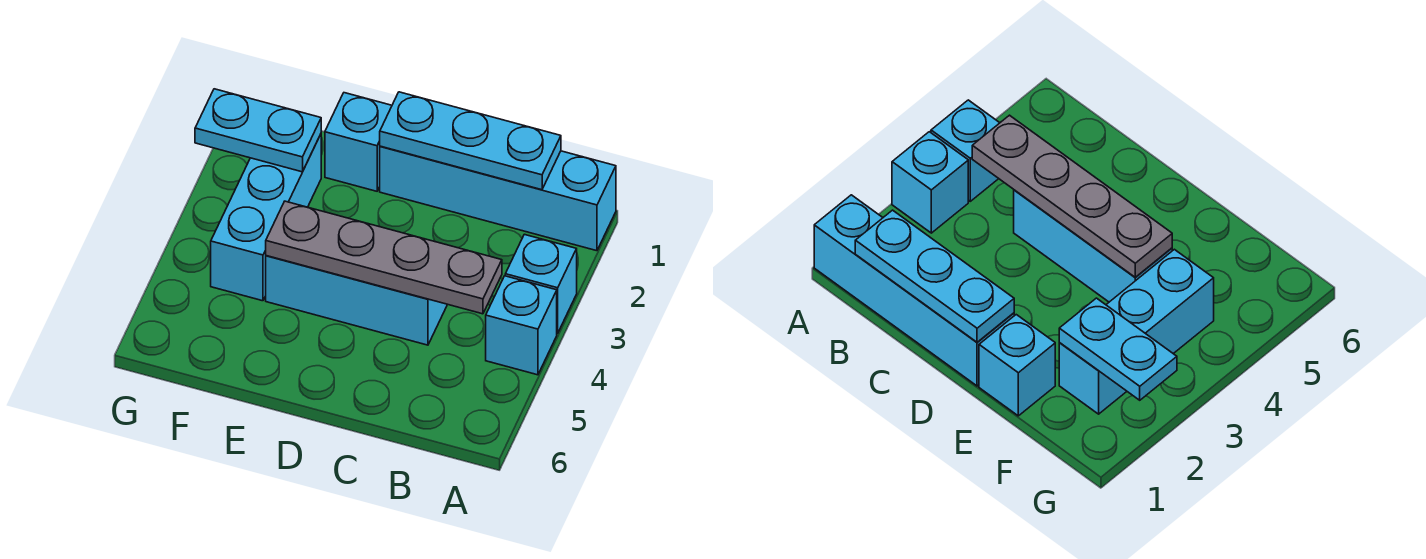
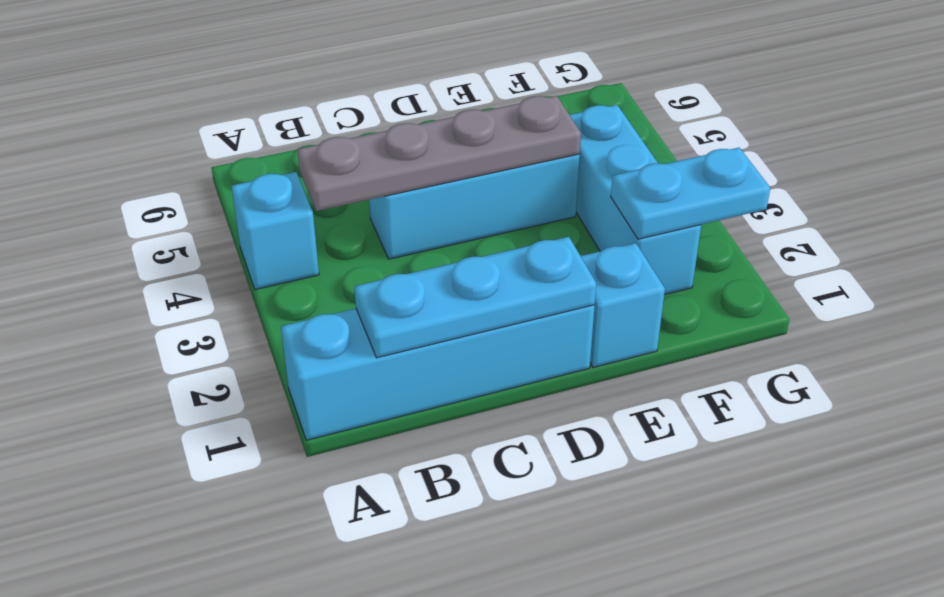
cyan brick A3 level 1 -> none

